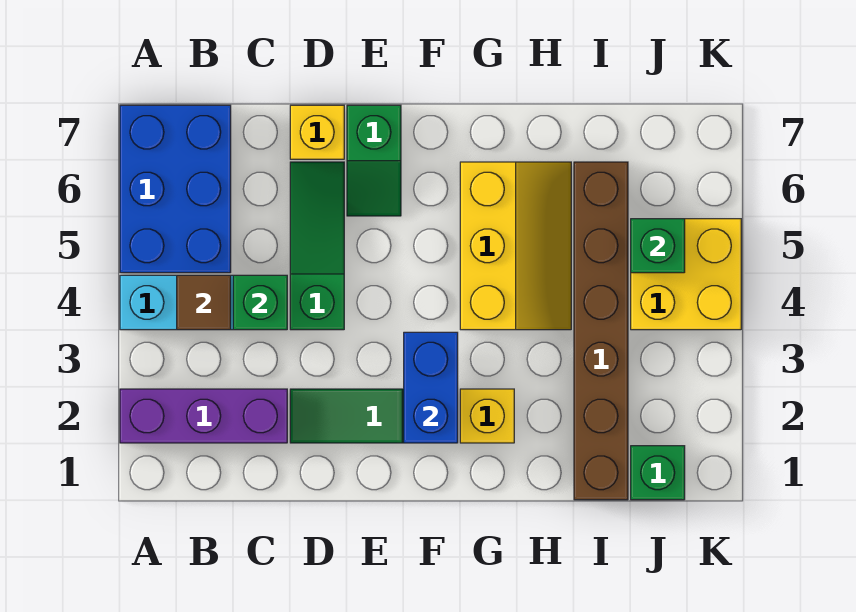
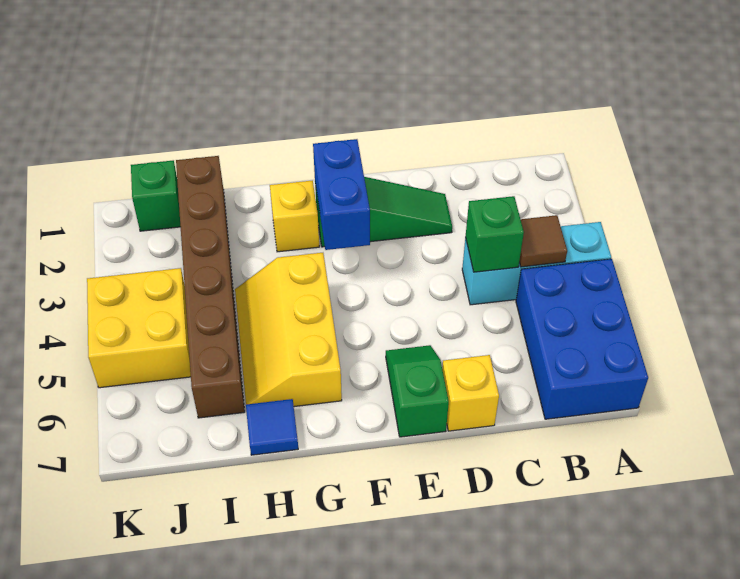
purple brick A2:C2 level 1 -> none
green slope D4:D6 level 1 top 4 -> none
none -> blue tile H7 level 1
green brick J5 level 2 -> none

